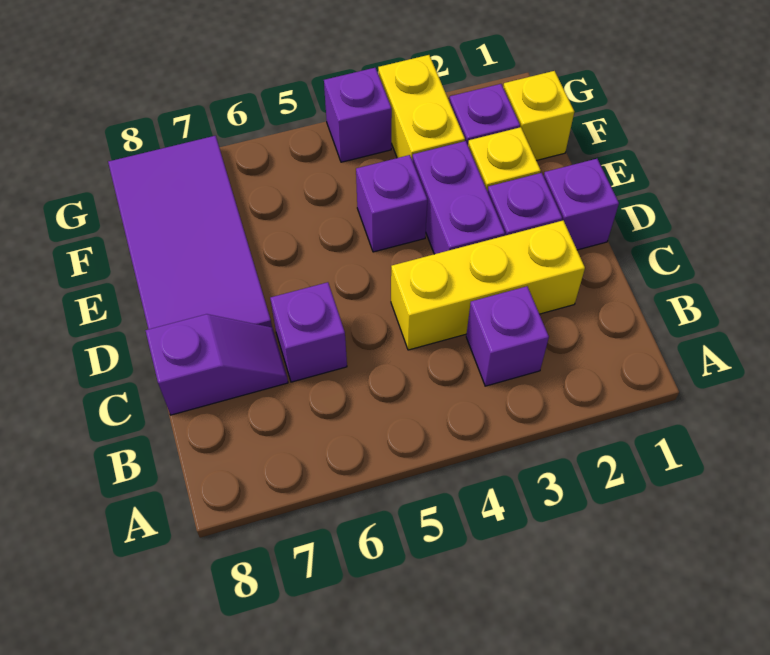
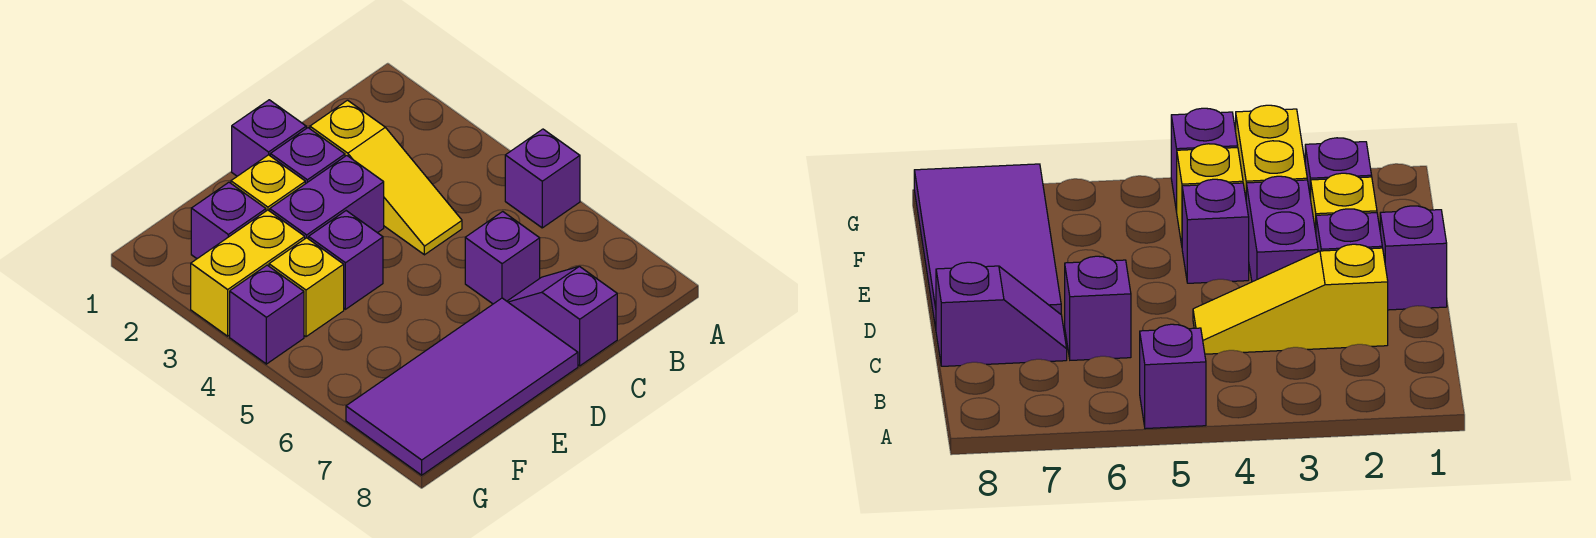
purple brick B3 level 1 -> purple brick A5 level 1
yellow brick C2:C4 level 1 -> yellow slope C2:C4 level 1 top 2
yellow brick F1 level 1 -> yellow brick F4 level 1

